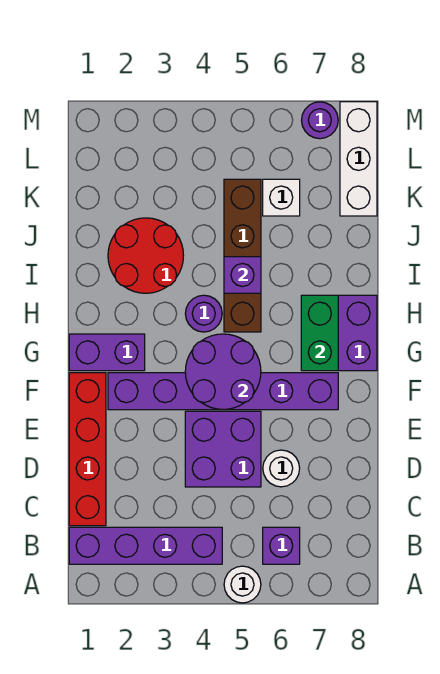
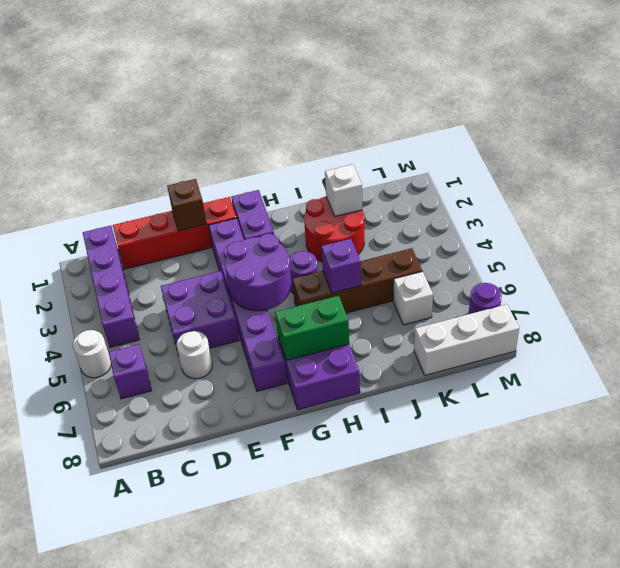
none -> brown brick E1 level 2
none -> white brick J2 level 2

